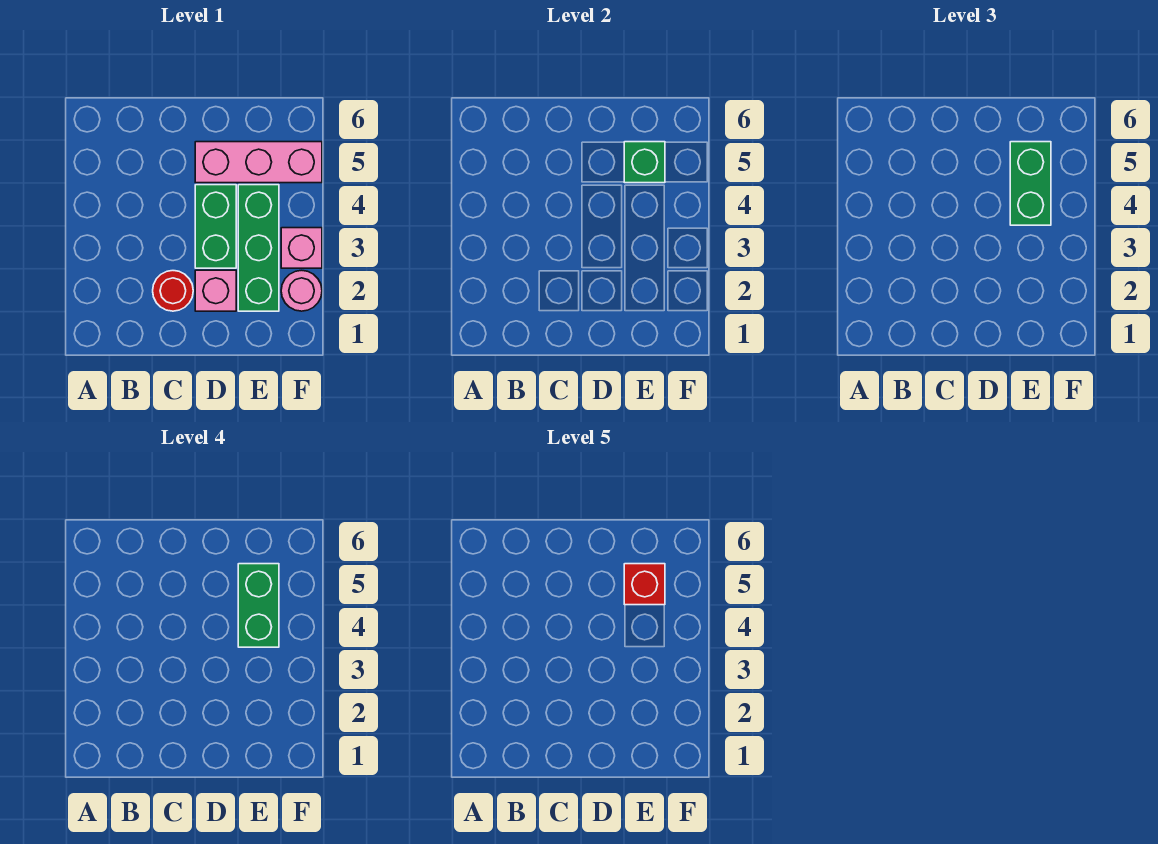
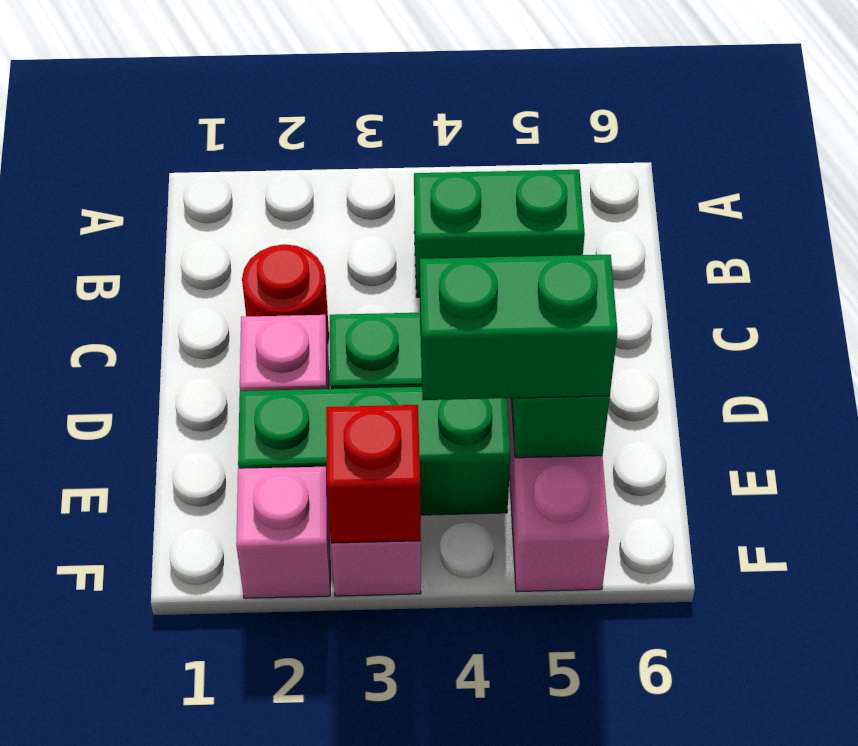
green brick E4:E5 level 4 -> green brick B4:B5 level 1
red brick E5 level 5 -> red brick F3 level 2
pink round brick F2 level 1 -> pink brick F2 level 1

